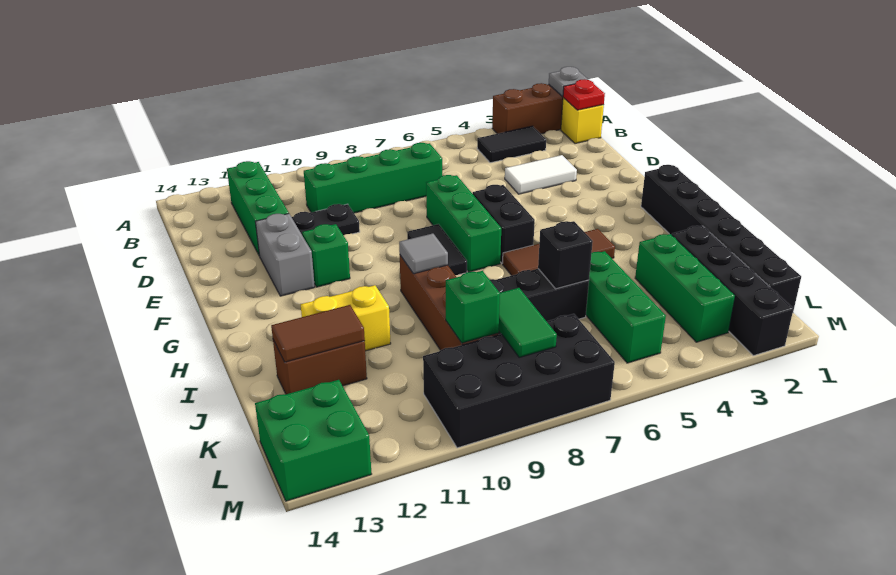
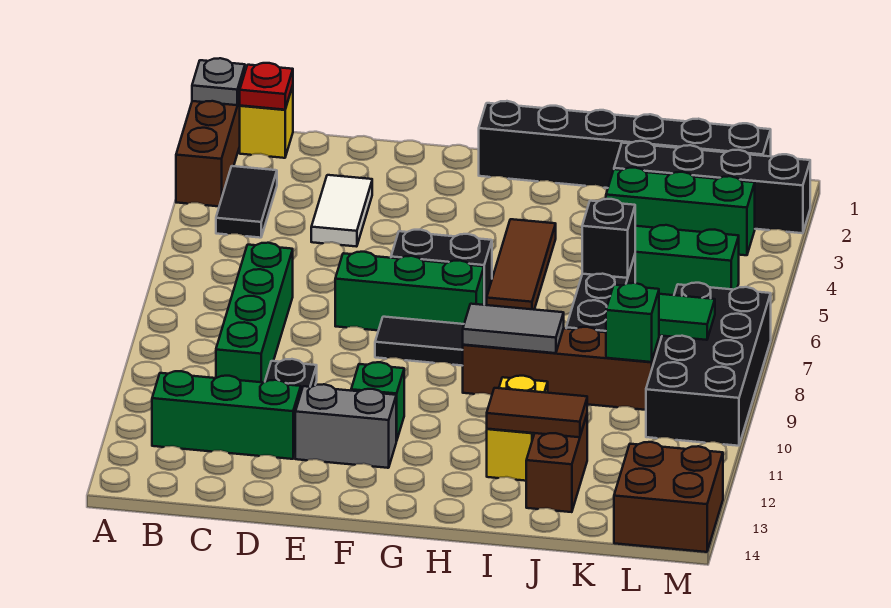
grey tile H9 level 2 -> grey tile H9:I9 level 2
brown tile J12:J13 level 2 -> brown tile I12:J12 level 2
green brick L13:M14 level 1 -> brown brick L13:M14 level 1

